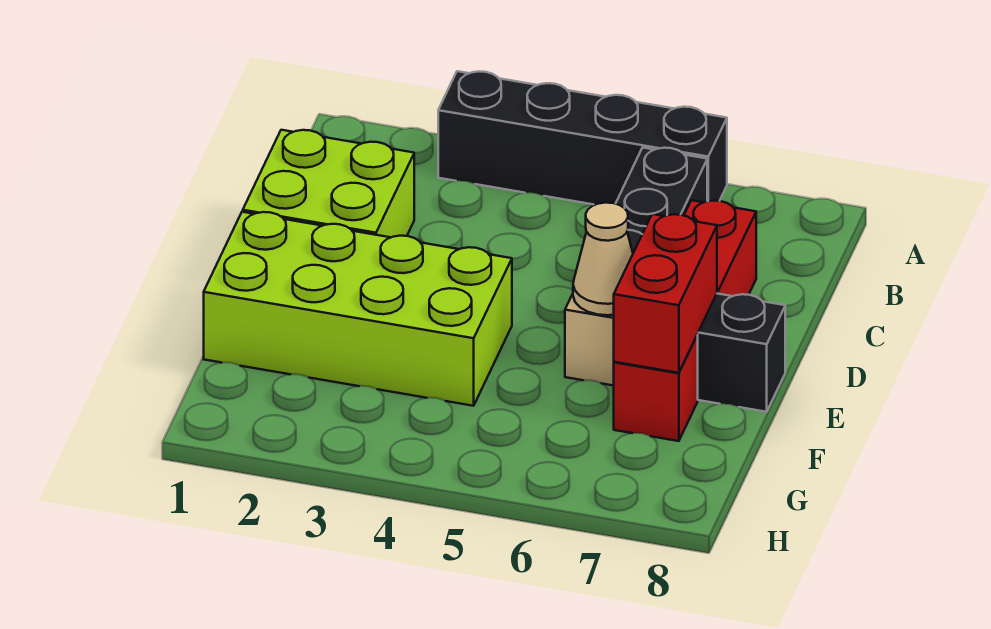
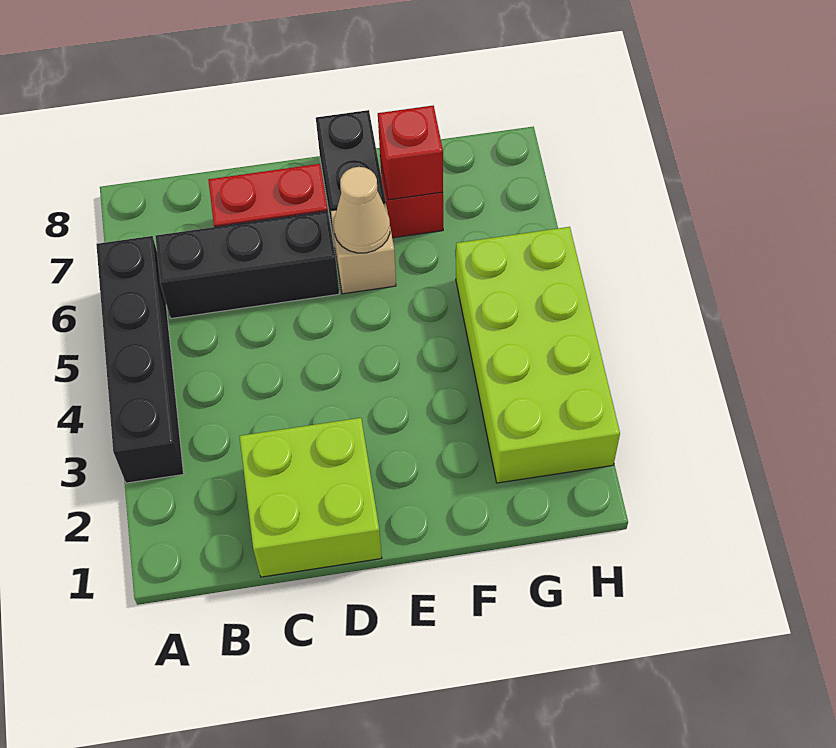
lime brick E1:F4 level 1 -> lime brick G2:H5 level 1
red brick E7:F7 level 2 -> red brick F7 level 2

